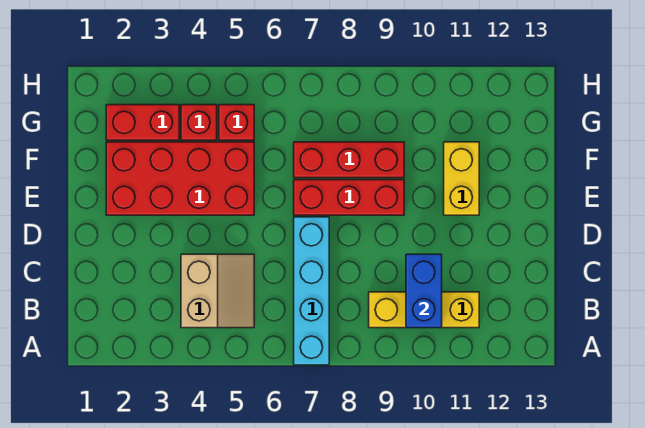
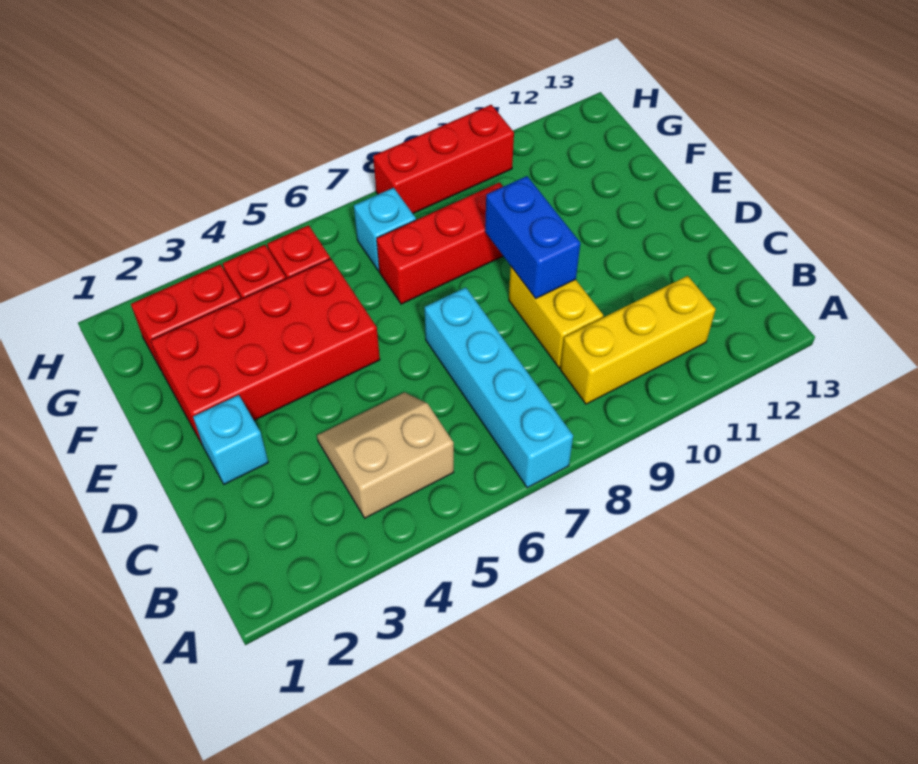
tan slope B4:C5 level 1 top 4 -> tan slope B4:C5 level 1 top B
blue brick B10:C10 level 2 -> blue brick D9:E9 level 2
none -> cyan brick D2 level 1
red brick E7:E9 level 1 -> red brick H8:H10 level 1
yellow brick E11:F11 level 1 -> yellow brick C9:D9 level 1
none -> cyan brick G7 level 1

